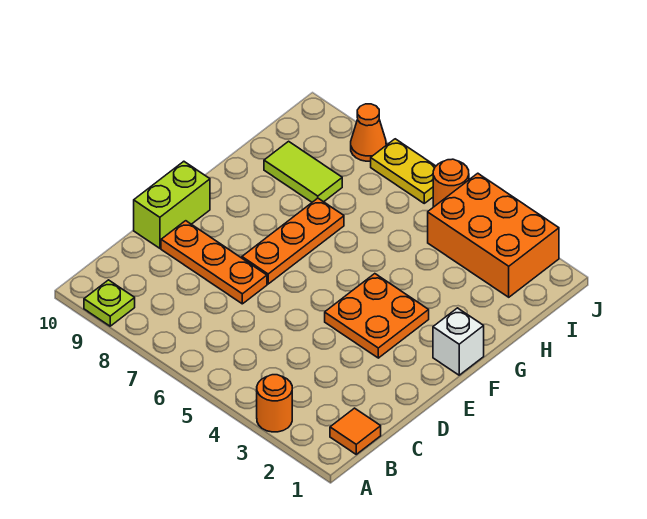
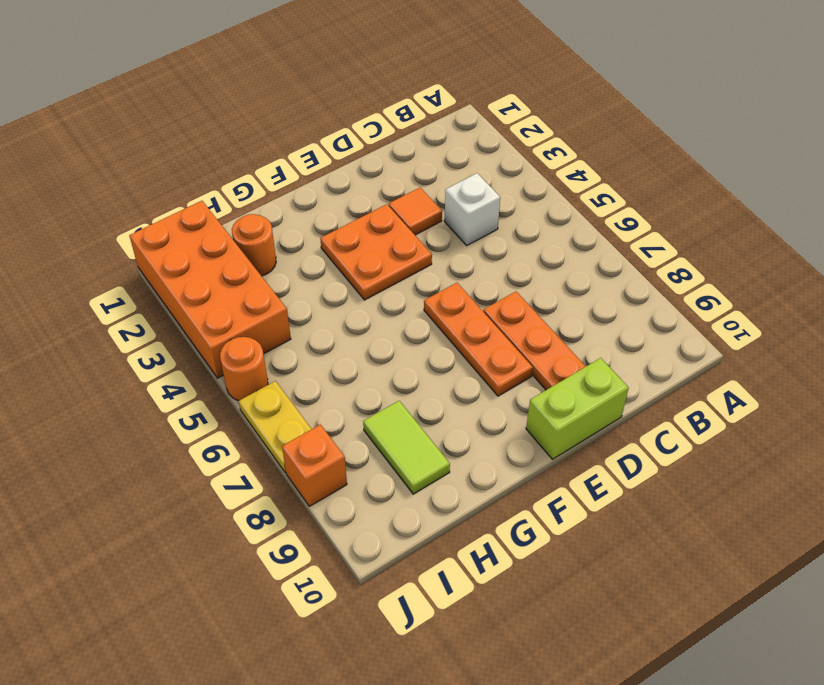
orange round brick A3 level 1 -> orange round brick H2 level 1
lime plate A9 level 1 -> none
orange tile B1 level 1 -> orange tile D3 level 1
orange plate E7:G7 level 1 -> orange plate E6:E8 level 1
white brick F1 level 1 -> white brick C4 level 1
orange brick I2:J4 level 1 -> orange brick I1:J4 level 1
orange cone J8 level 1 -> orange brick J8 level 1

